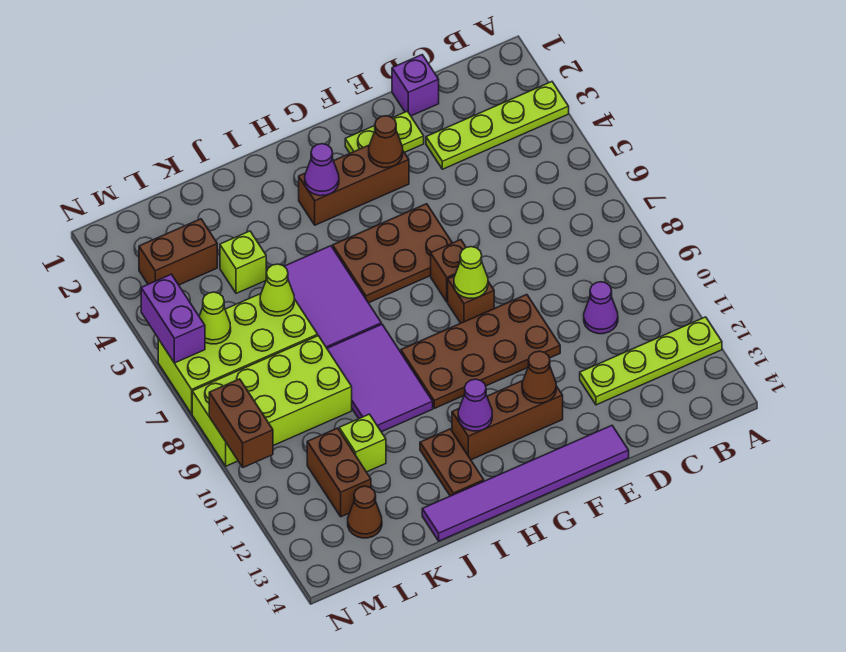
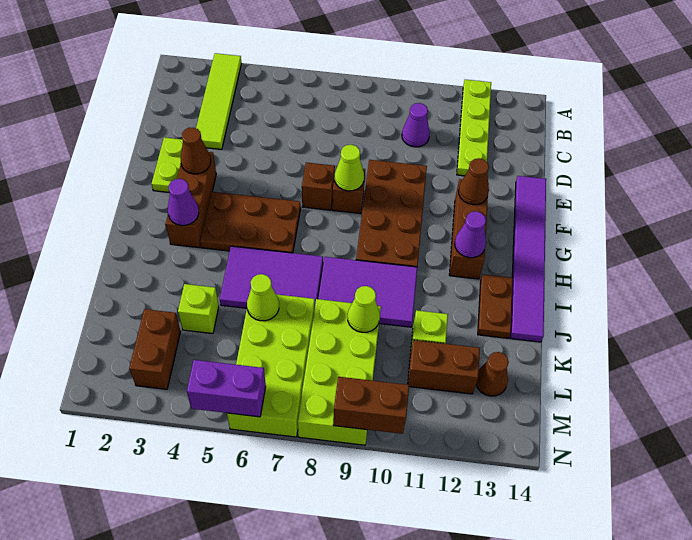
lime plate A3:D3 level 1 -> lime tile A3:D3 level 1
purple brick D1 level 1 -> none
brown plate F5:H6 level 1 -> brown plate G4:H6 level 1
brown plate I12:I13 level 1 -> brown plate I13:J13 level 1
lime cone M6 level 2 -> lime cone K9 level 2

